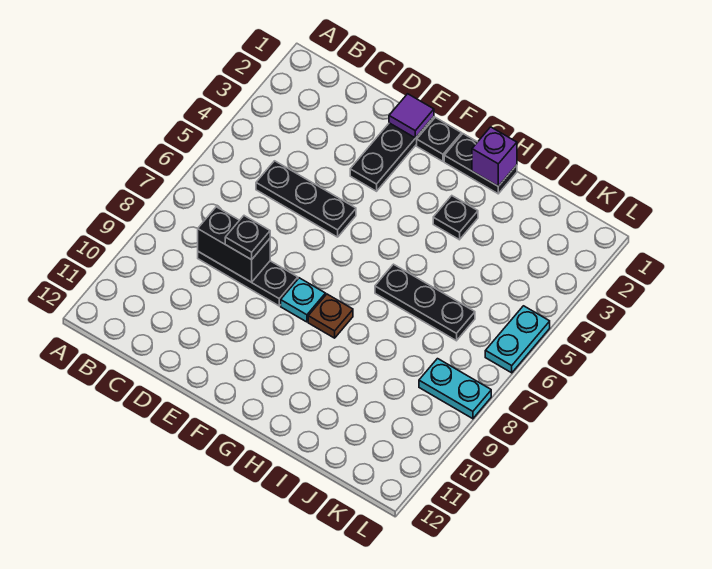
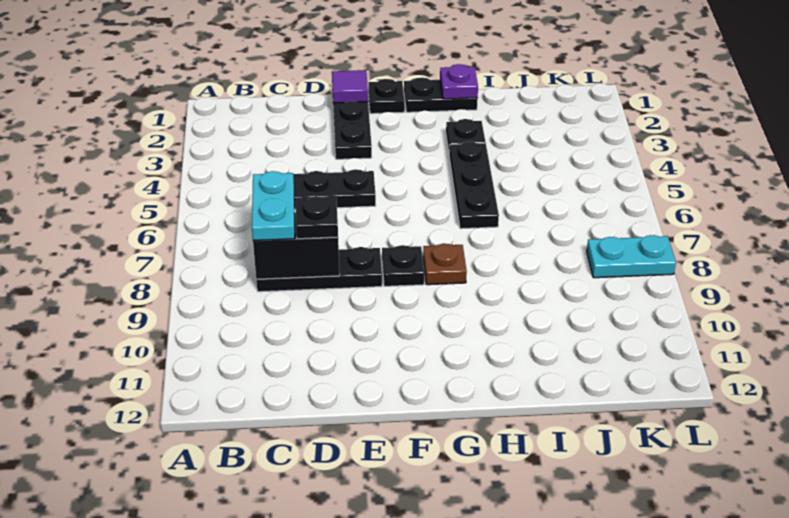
cyan plate F8 level 1 -> black plate F8 level 1
purple brick H1 level 2 -> purple plate H1 level 2
black plate H6:J6 level 1 -> black plate H4:H6 level 1
cyan plate L5:L6 level 1 -> cyan plate C7:C8 level 3

